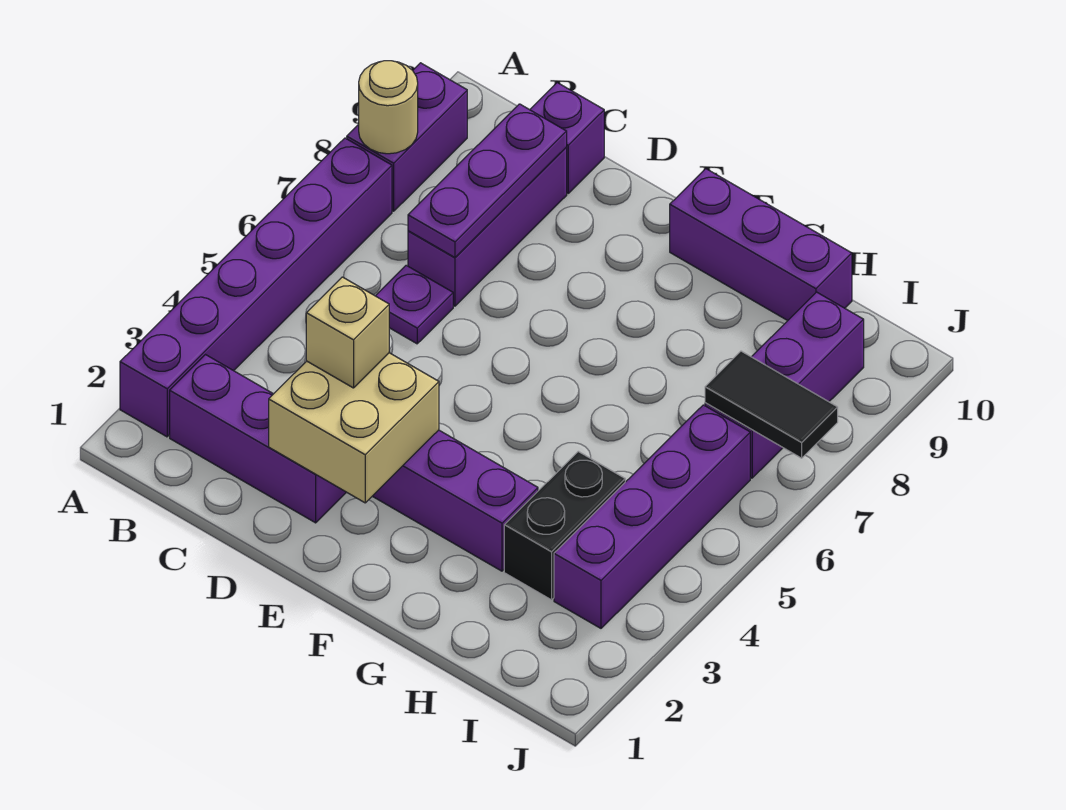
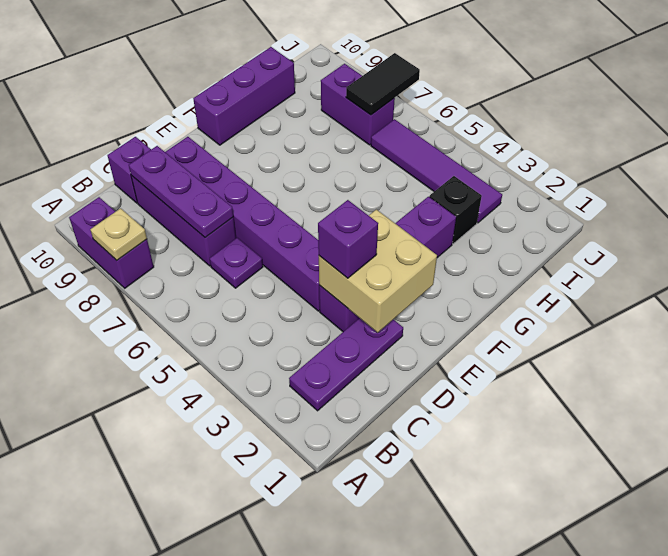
purple brick A2:A7 level 1 -> purple brick D4:D9 level 1
tan round brick A8 level 2 -> tan plate A8 level 2
purple brick B2:D2 level 1 -> purple plate B2:D2 level 1
tan brick D3 level 3 -> purple brick D3 level 3
black brick H3:H4 level 1 -> black brick H3 level 1
purple brick I3:I6 level 1 -> purple tile I3:I6 level 1
purple brick I7:I9 level 1 -> purple brick I7:I8 level 1

